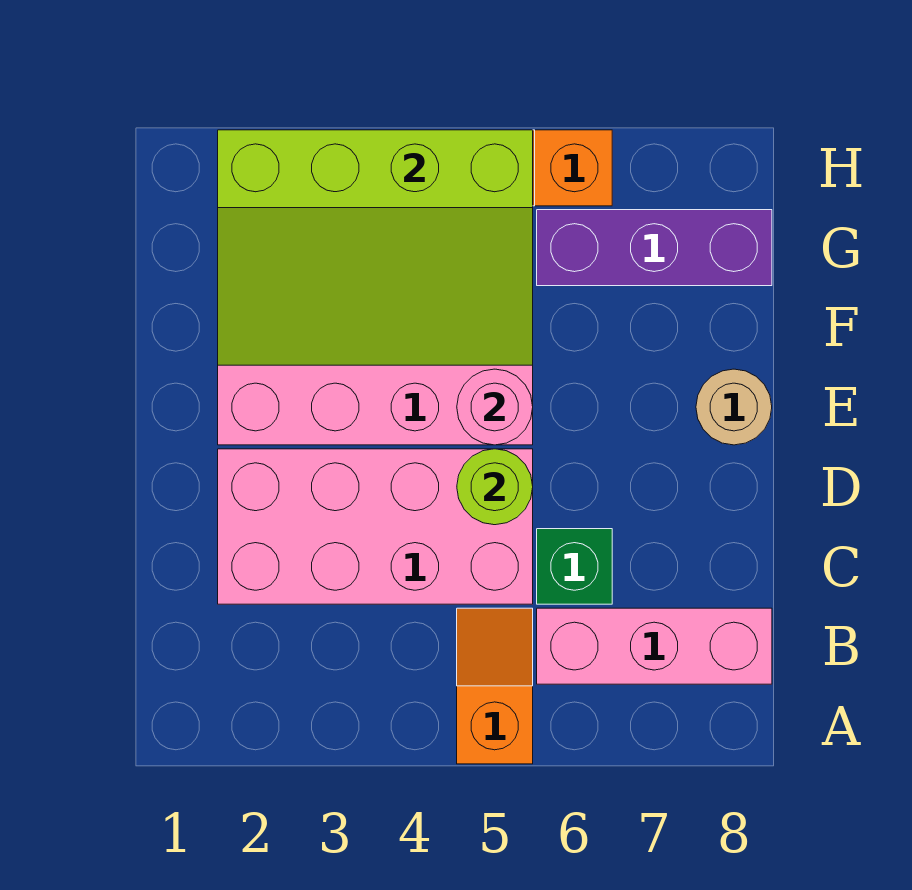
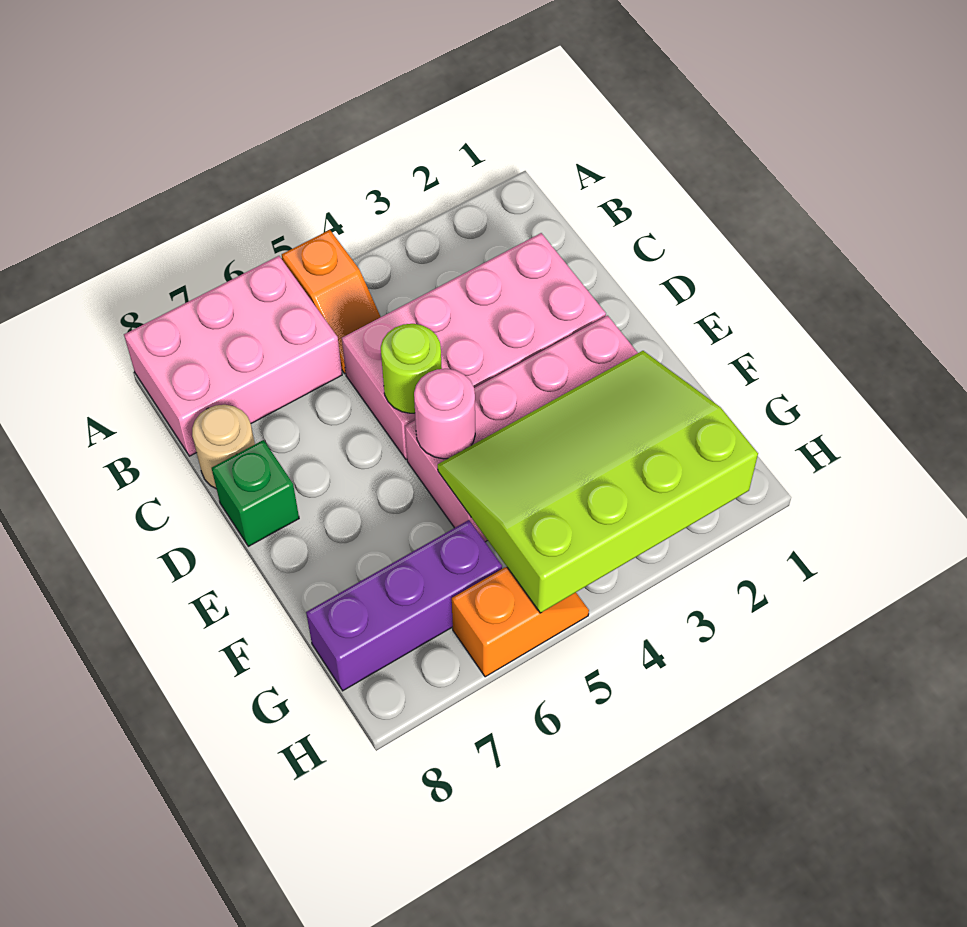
pink brick B6:B8 level 1 -> pink brick A6:B8 level 1
green brick C6 level 1 -> green brick D8 level 1
tan round brick E8 level 1 -> tan round brick C8 level 1

